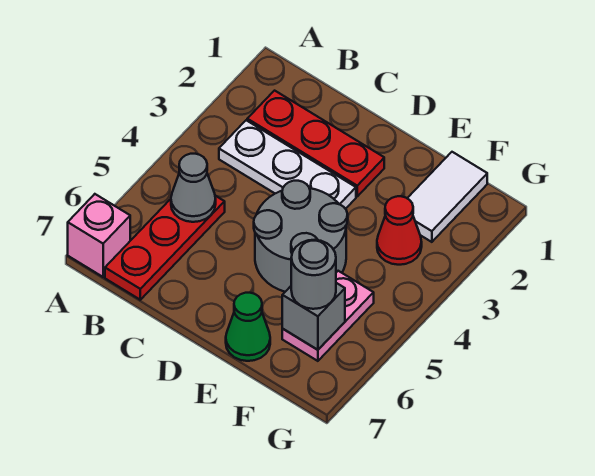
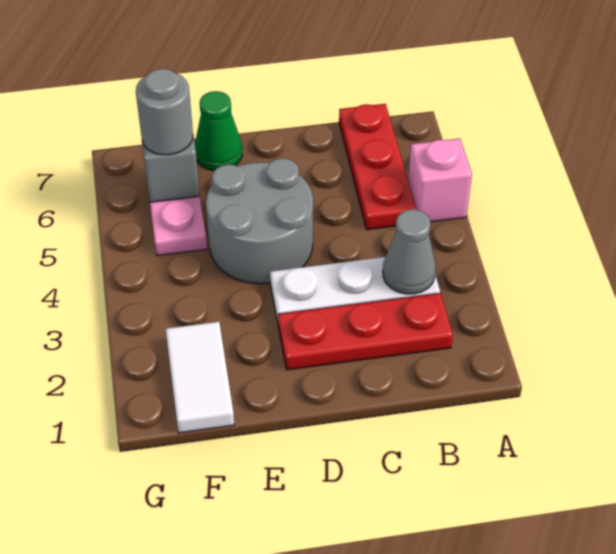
pink brick A7 level 1 -> pink brick A5 level 1
grey cone B5 level 2 -> grey cone B3 level 2
red cone F3 level 1 -> none

